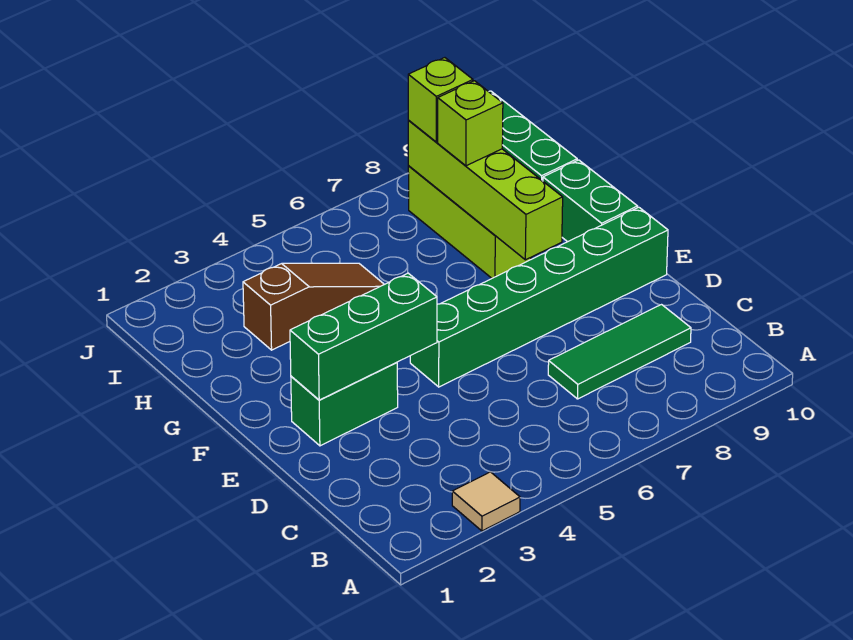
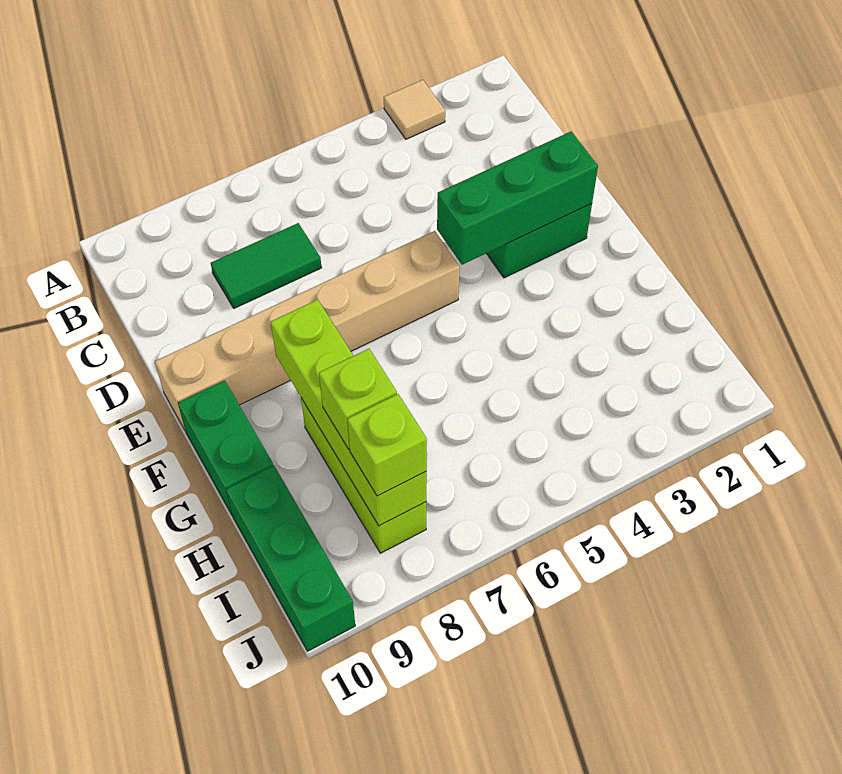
green tile C7:C9 level 1 -> green tile C7:C8 level 1
green brick E5:E10 level 1 -> tan brick E5:E10 level 1
brown slope H3:H5 level 1 top 3 -> none

